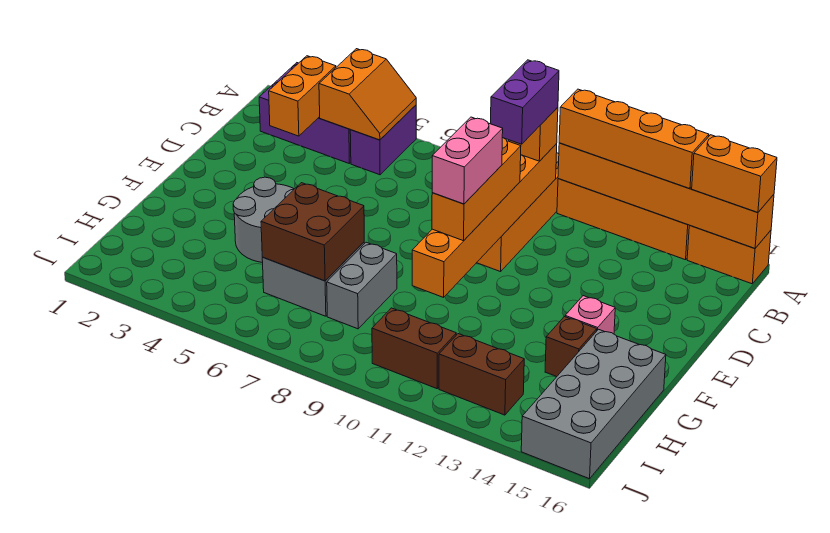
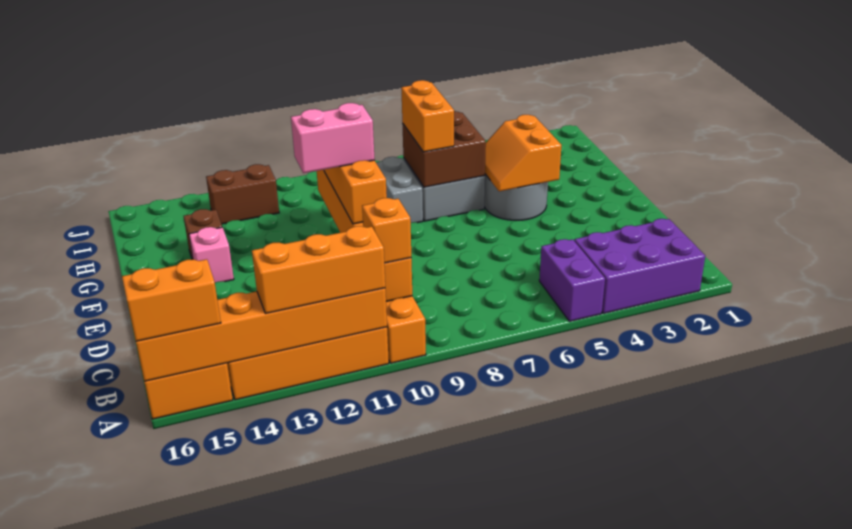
orange slope A4:B5 level 2 top 4 -> orange slope F4:G5 level 2 top 4
orange brick A11:A14 level 3 -> orange brick A11:A13 level 3
orange brick B3:C3 level 2 -> orange brick G7:H7 level 3
purple brick B10:C10 level 4 -> none
pink brick E10:F10 level 4 -> pink brick E10:E11 level 4
grey brick G15:J16 level 1 -> none
brown brick I10:I11 level 1 -> none

